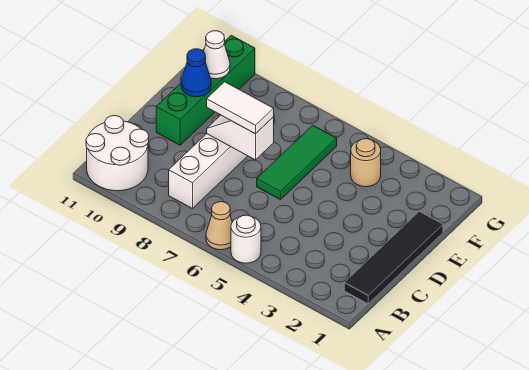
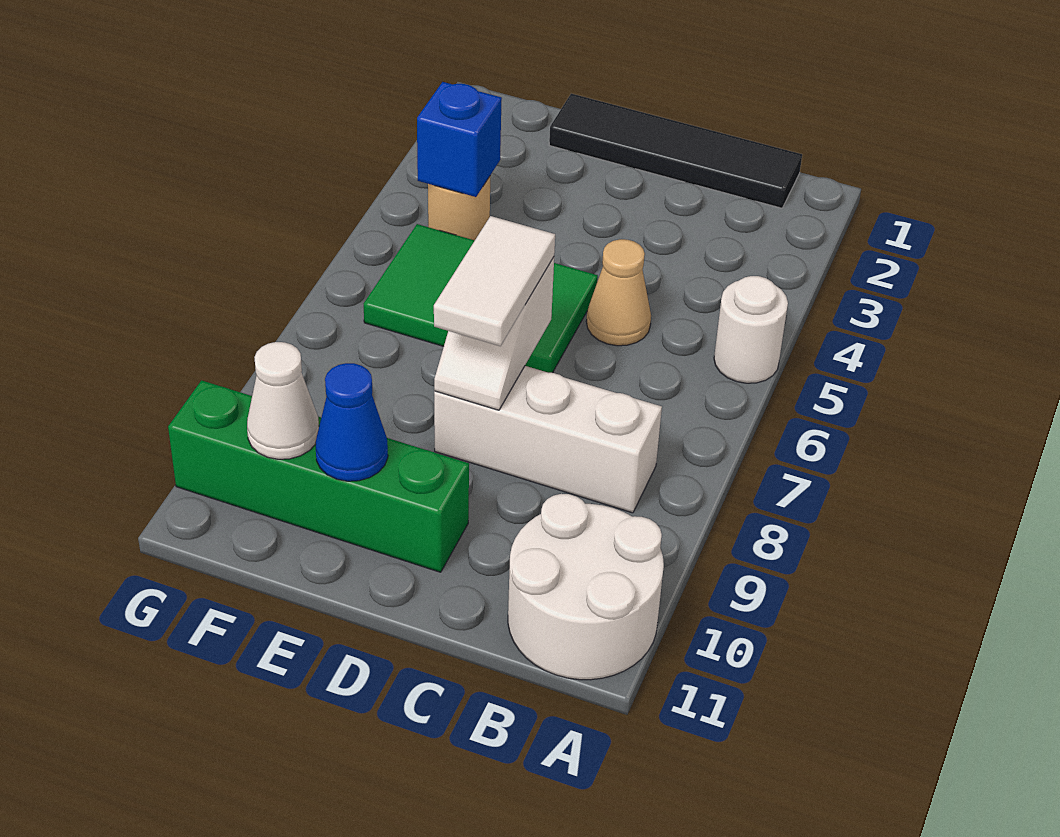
tan cone A6 level 1 -> tan cone C5 level 1
green tile D6:F6 level 1 -> green tile D5:F6 level 1
none -> blue brick F4 level 2

